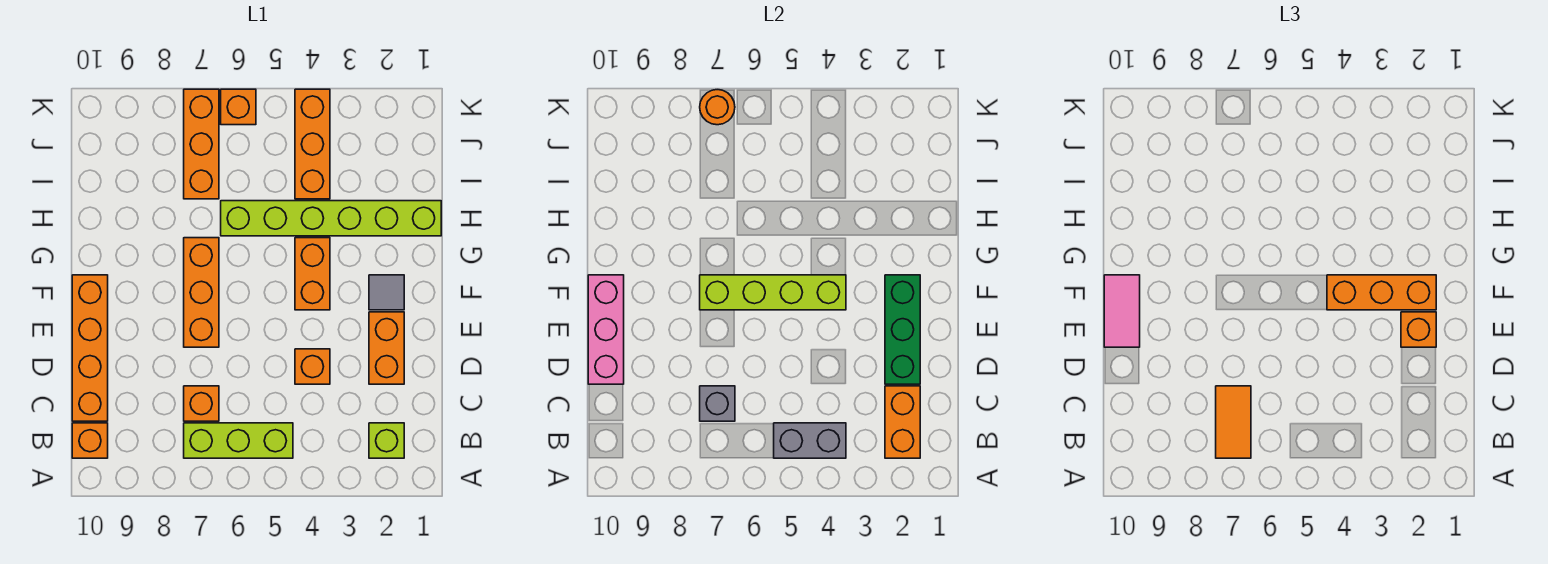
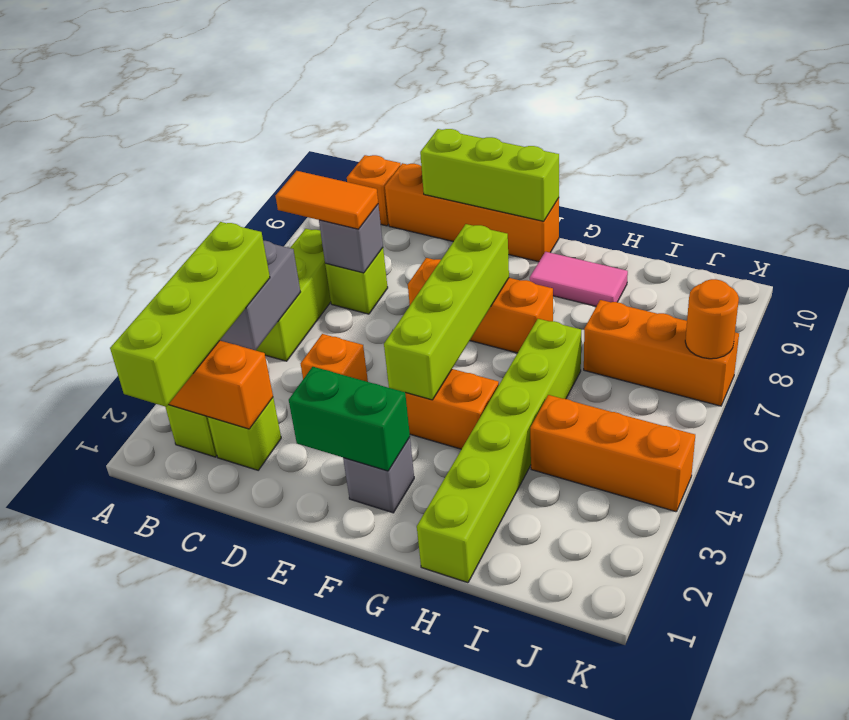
none -> lime brick B1:B4 level 3
none -> lime brick C2 level 1
orange brick C7 level 1 -> lime brick C7 level 1
orange brick D2:E2 level 1 -> none
green brick D2:F2 level 2 -> green brick E2:F2 level 2
pink brick D10:F10 level 2 -> lime brick D10:F10 level 2
orange brick E2 level 3 -> none
pink tile E10:F10 level 3 -> pink tile G9:H9 level 1
grey tile F2 level 1 -> grey brick F2 level 1
orange brick F2:F4 level 3 -> none
orange brick K6 level 1 -> none

